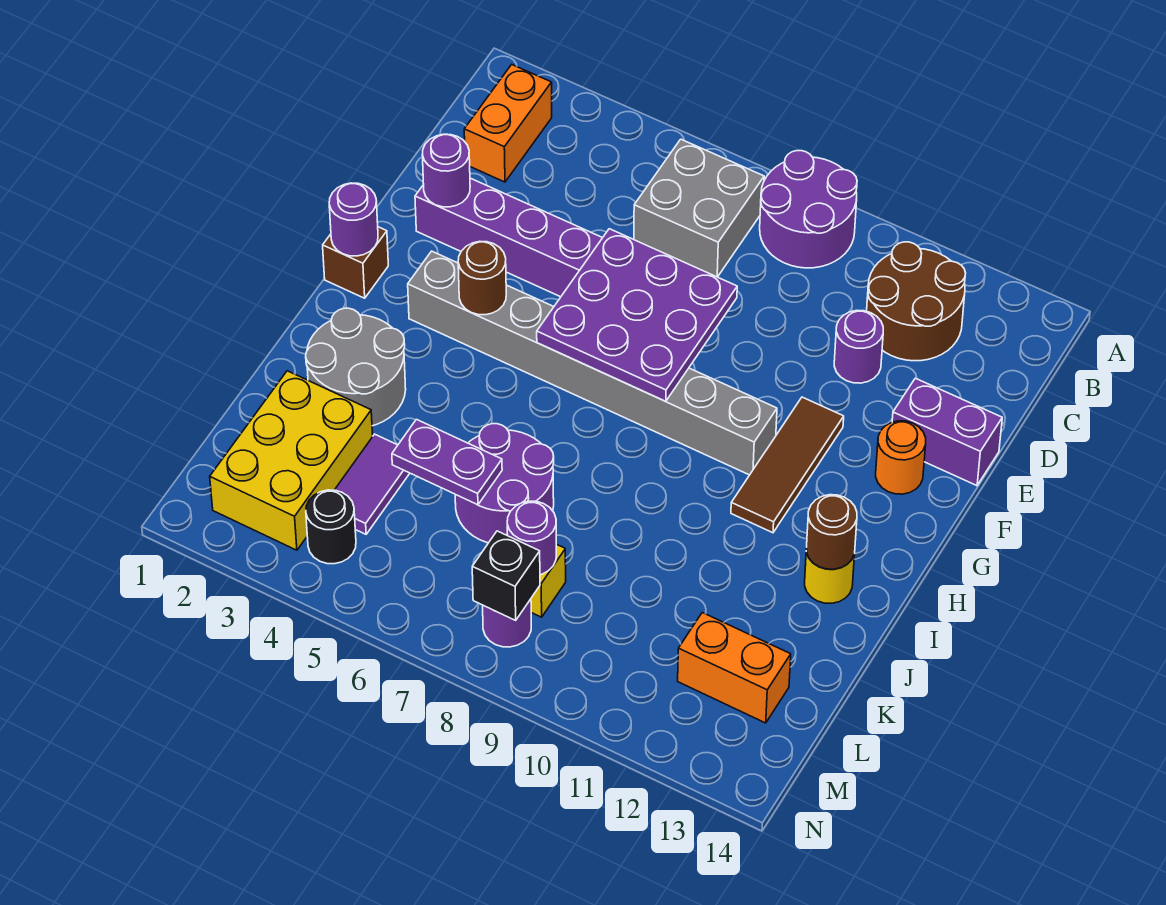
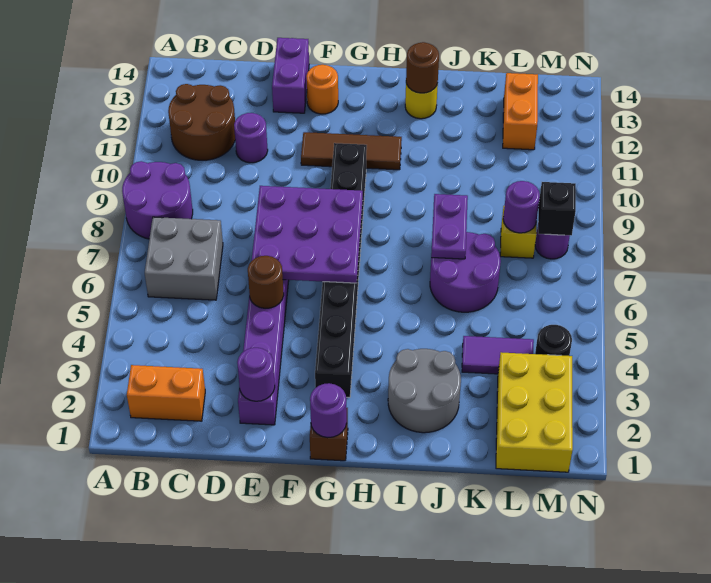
grey brick G3:G10 level 1 -> black brick G3:G10 level 1
brown round brick G4 level 2 -> brown round brick E5 level 2
yellow brick K2:M3 level 1 -> yellow brick L1:M3 level 1
purple plate K5:K6 level 2 -> purple plate J7:J8 level 2

